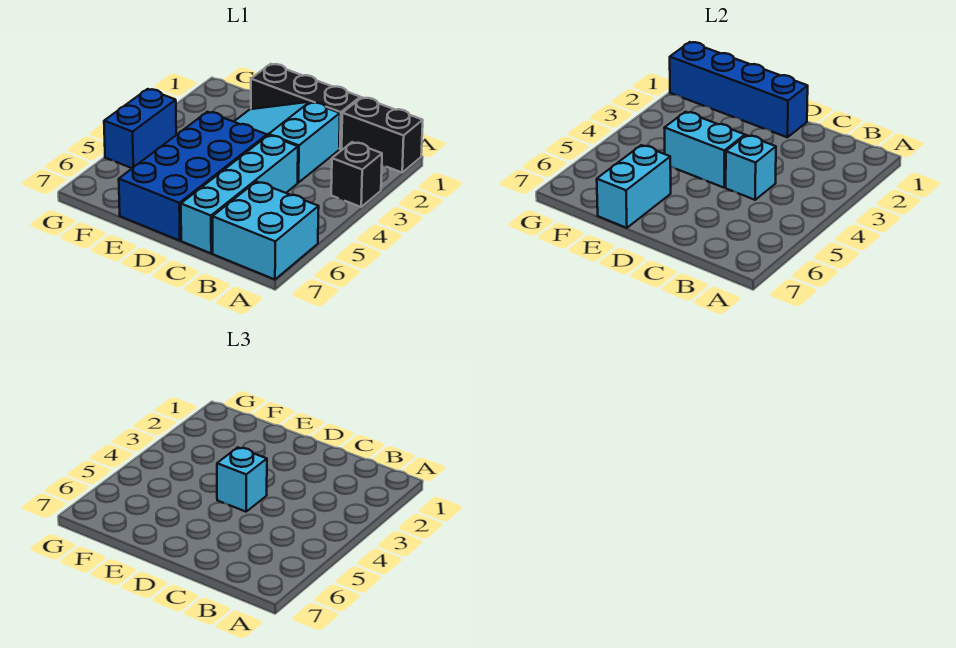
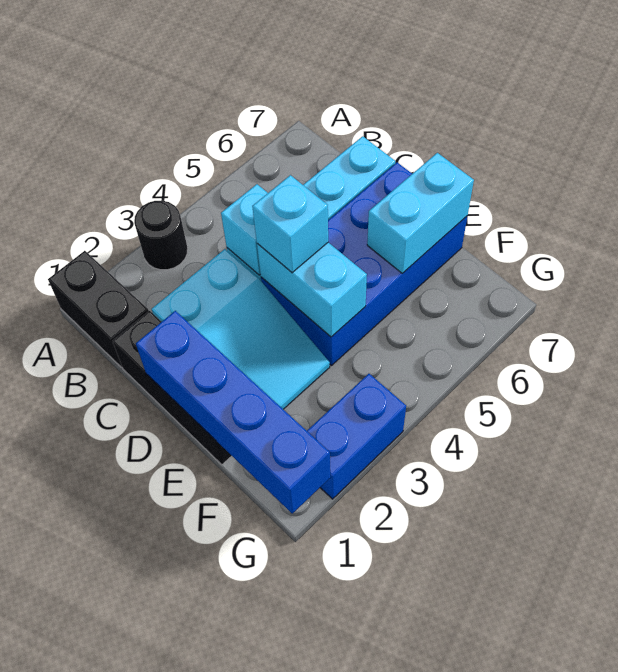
black brick A3 level 1 -> black round brick A3 level 1
cyan brick A6:B7 level 1 -> none
blue brick G4:G5 level 1 -> blue brick G2:G3 level 1

